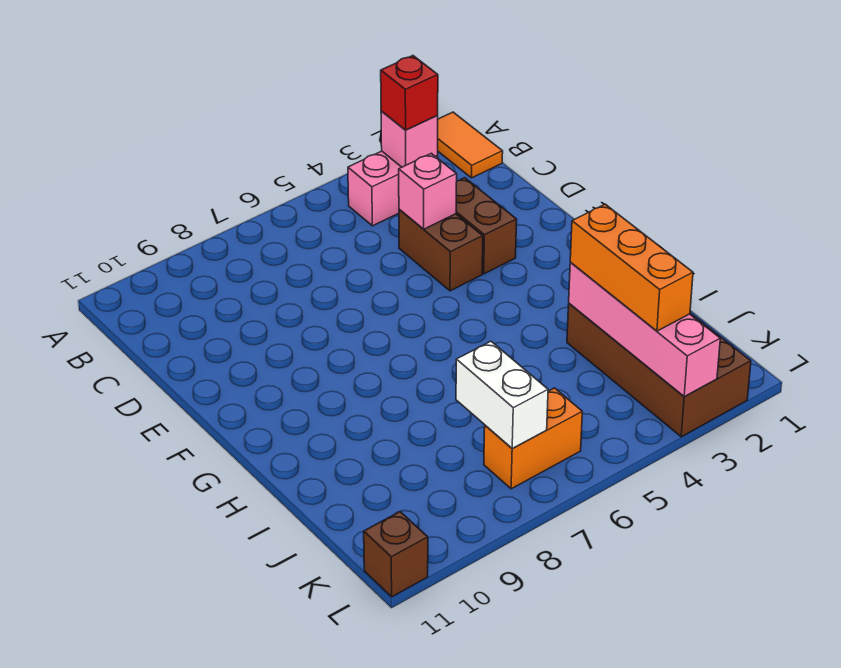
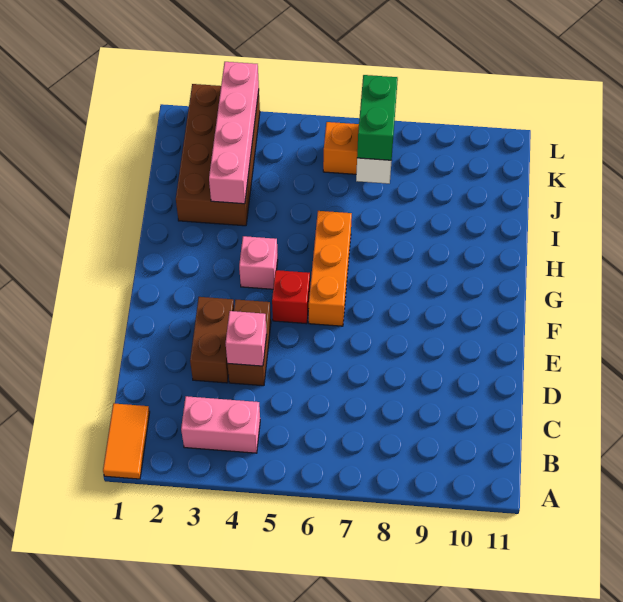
pink brick B3 level 2 -> pink brick G4 level 1
red brick B3 level 3 -> red brick F5 level 1
orange brick I3:K3 level 3 -> orange brick F6:H6 level 1
none -> green brick J7:K7 level 3
brown brick L11 level 1 -> none

